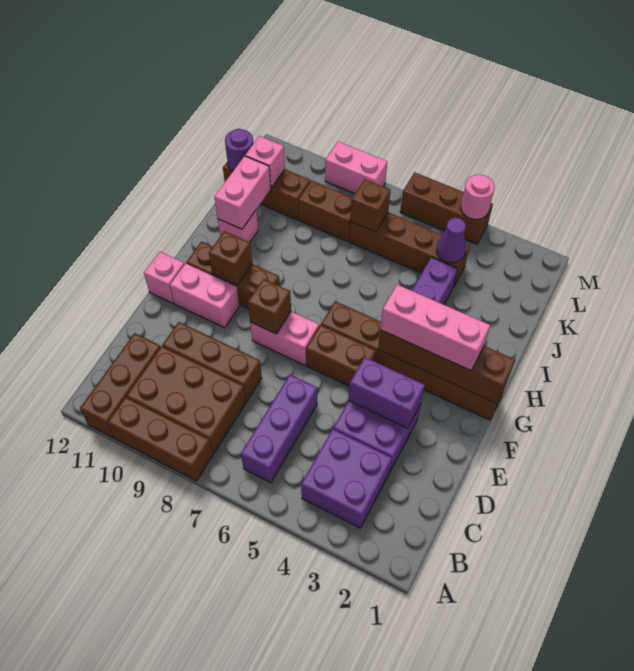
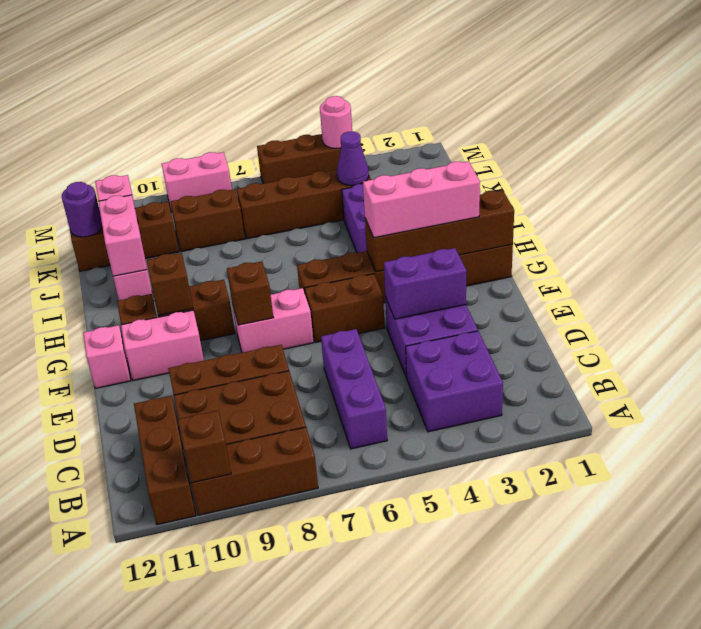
brown brick K7 level 2 -> brown brick A10 level 2

